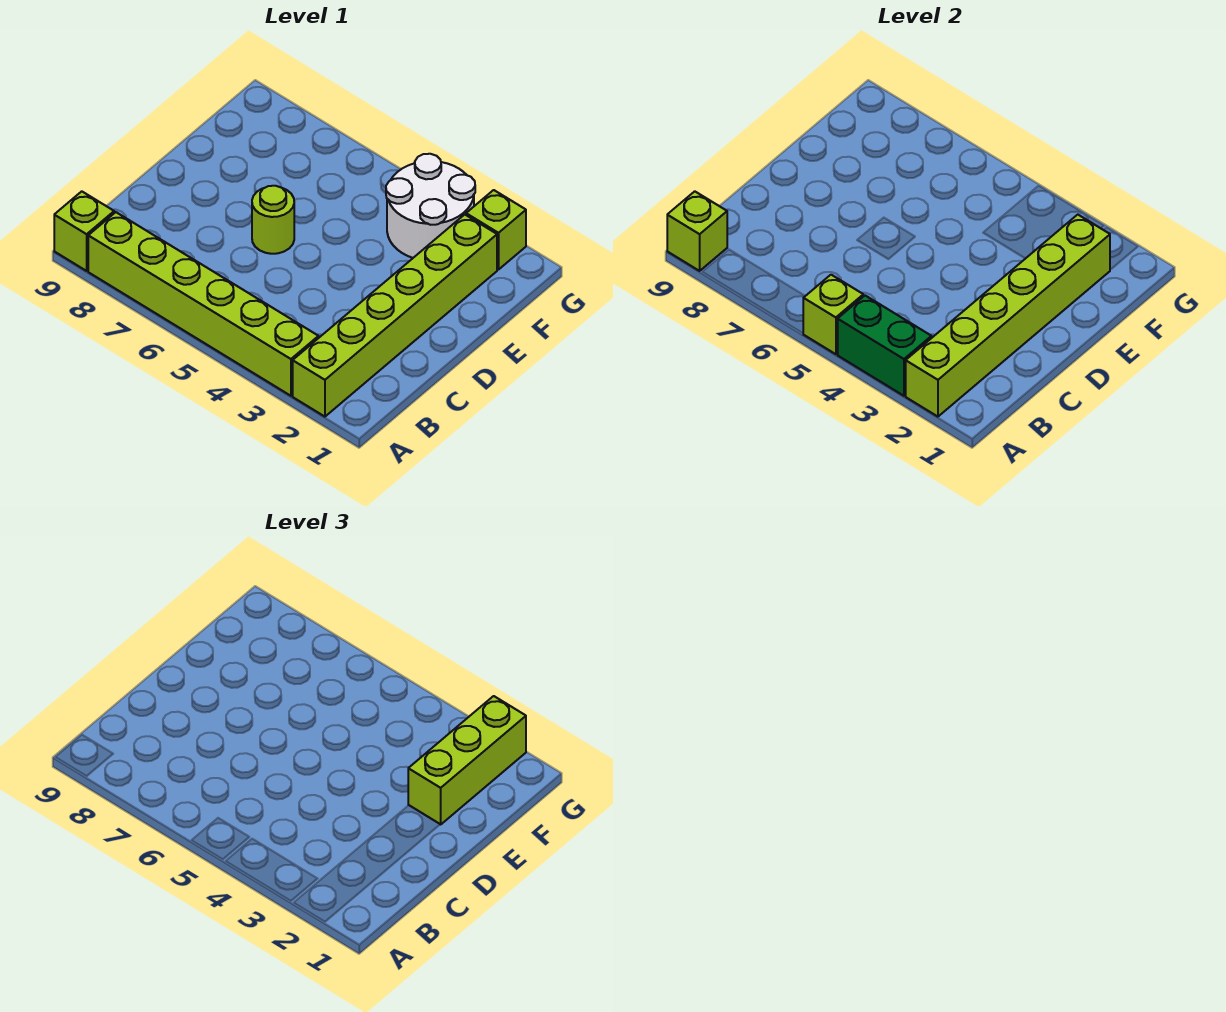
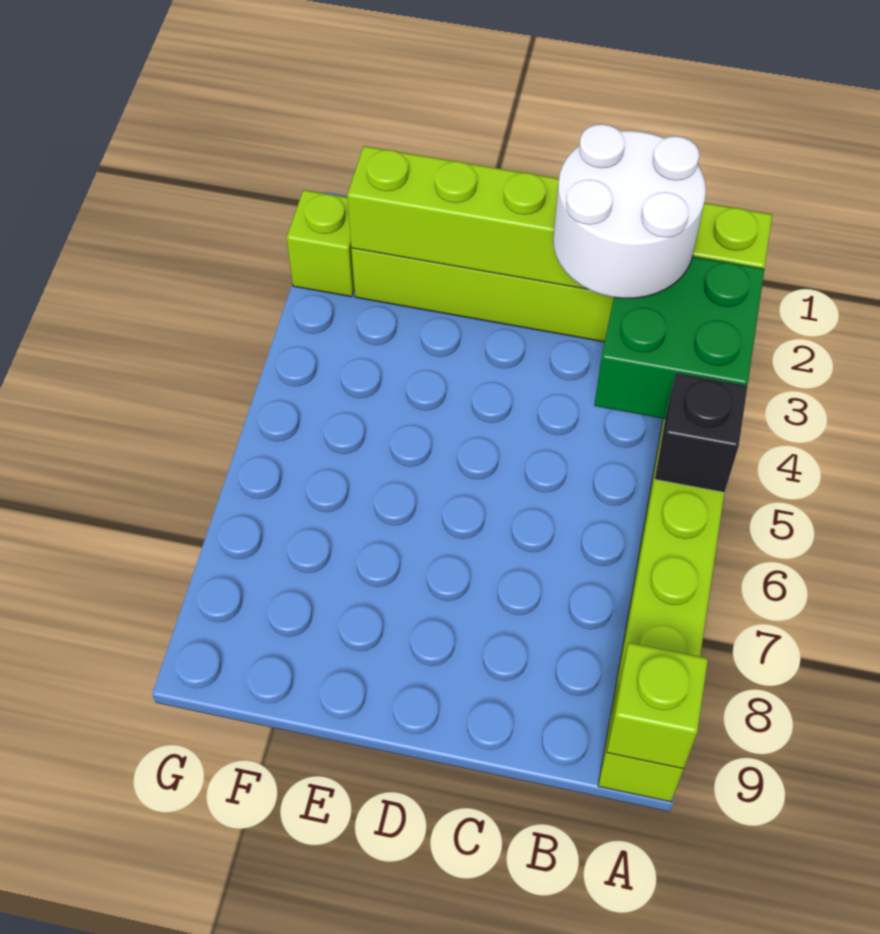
green brick A3:A4 level 2 -> green brick A3:B4 level 2
lime brick A5 level 2 -> black brick A5 level 2
lime round brick D6 level 1 -> none
lime brick E2:G2 level 3 -> none
white round brick F3:G4 level 1 -> white round brick B2:C3 level 3

